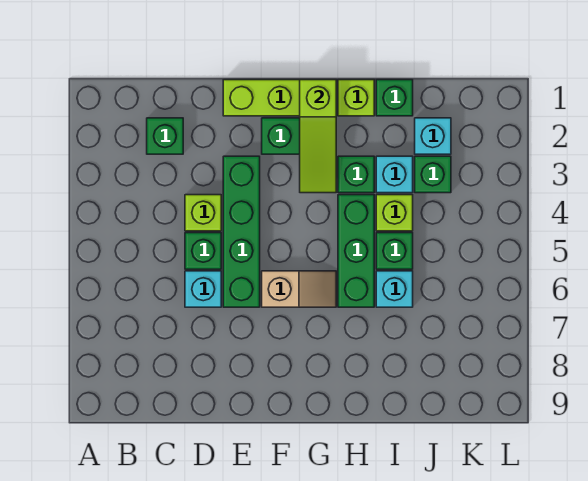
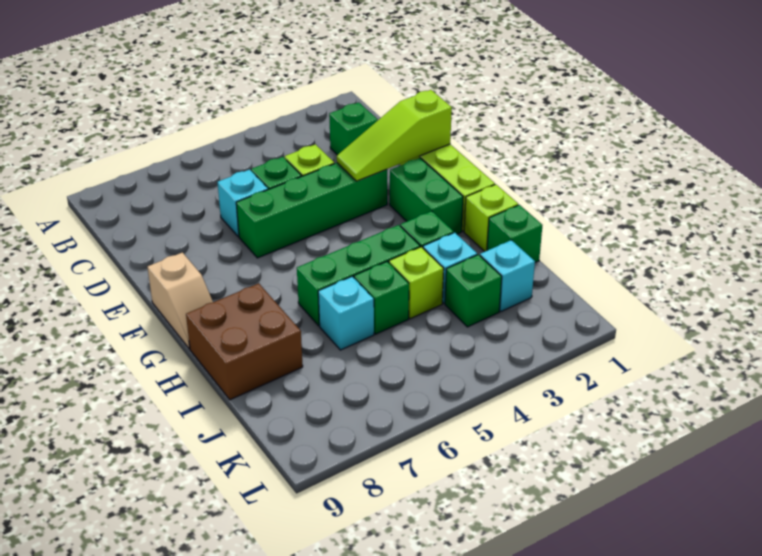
tan slope F6:G6 level 1 top F -> tan slope F9:G9 level 1 top F
lime slope G1:G3 level 2 top 1 -> lime slope E1:E3 level 2 top 1
none -> brown brick H8:I9 level 1

